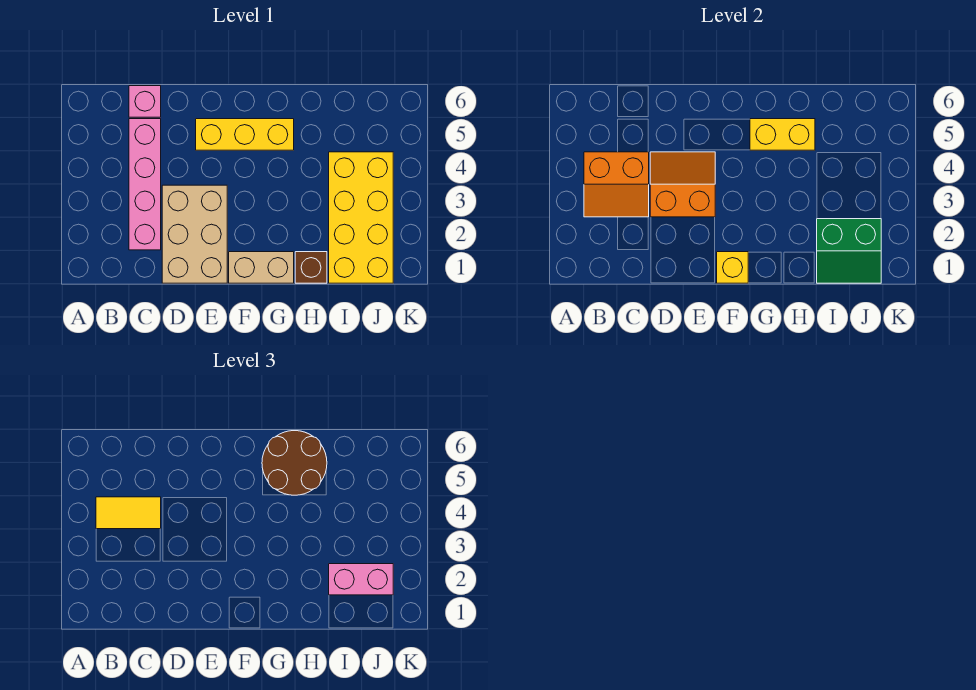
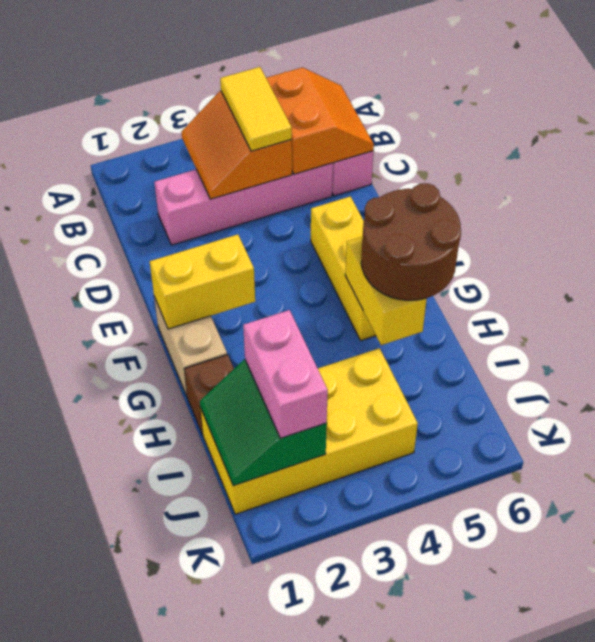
tan brick D1:E3 level 1 -> none
orange slope D3:E4 level 2 top 3 -> orange slope B5:C6 level 2 top 5
yellow brick F1 level 2 -> yellow brick F1:F2 level 2

